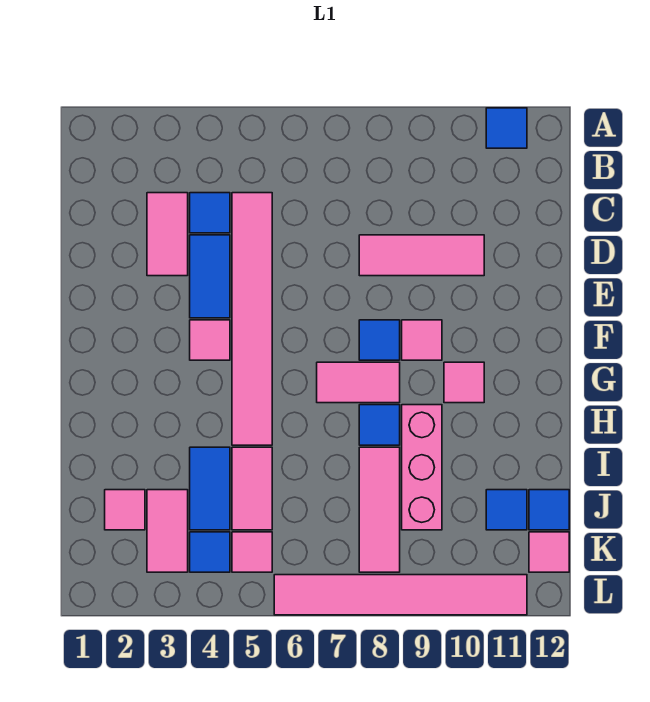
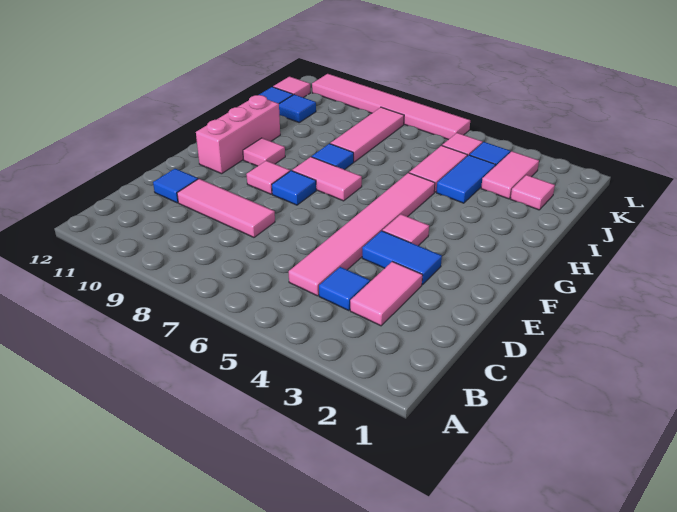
blue tile A11 level 1 -> blue tile D11 level 1
blue tile D4:E4 level 1 -> blue tile E3:E4 level 1
pink brick H9:J9 level 1 -> pink brick F11:H11 level 1

